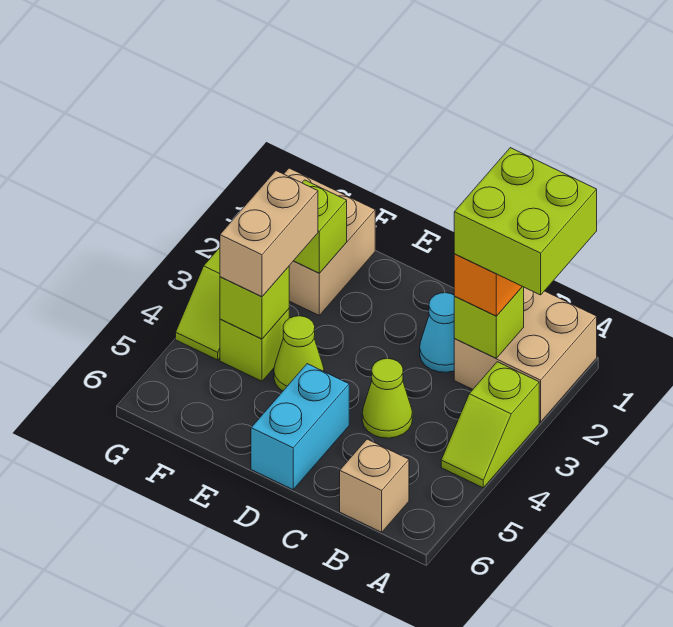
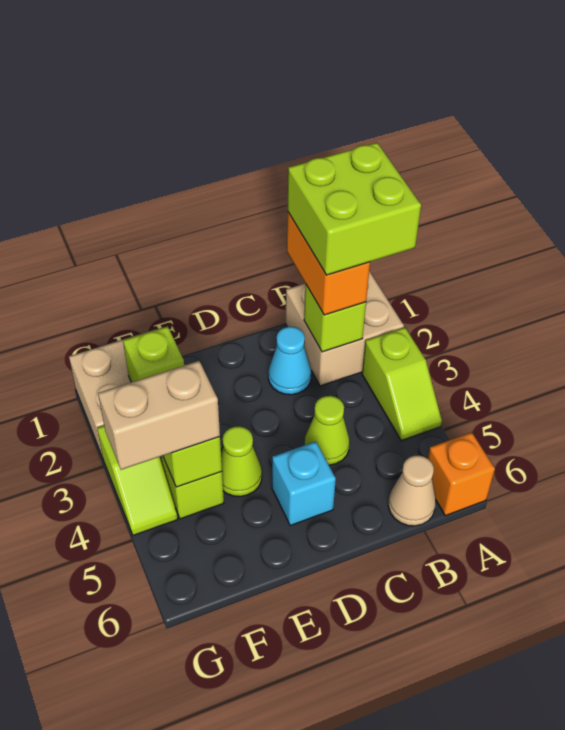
none -> orange brick A6 level 1
tan brick B6 level 1 -> tan cone B6 level 1
cyan brick D5:D6 level 1 -> cyan brick D5 level 1
tan brick F3:F4 level 3 -> tan brick F4:G4 level 3

